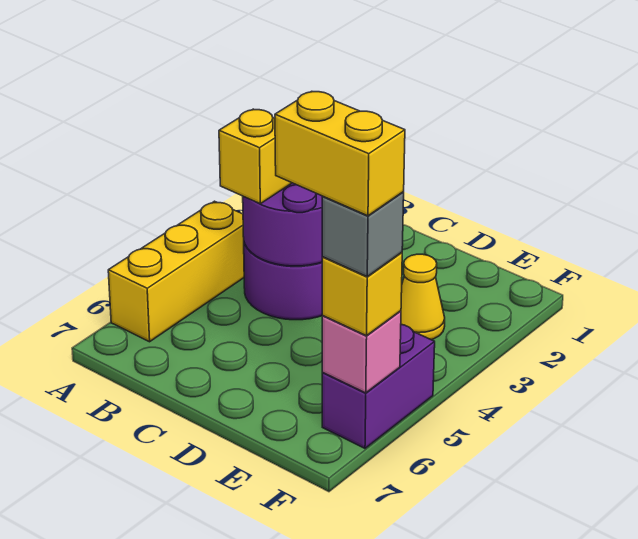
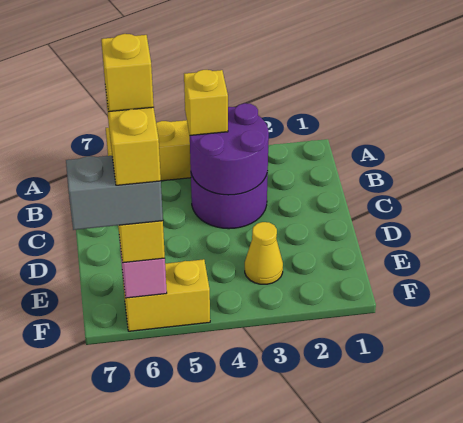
none -> yellow brick E6 level 6
purple brick F5:F6 level 1 -> yellow brick F5:F6 level 1
grey brick F6 level 4 -> grey brick F6:F7 level 4

